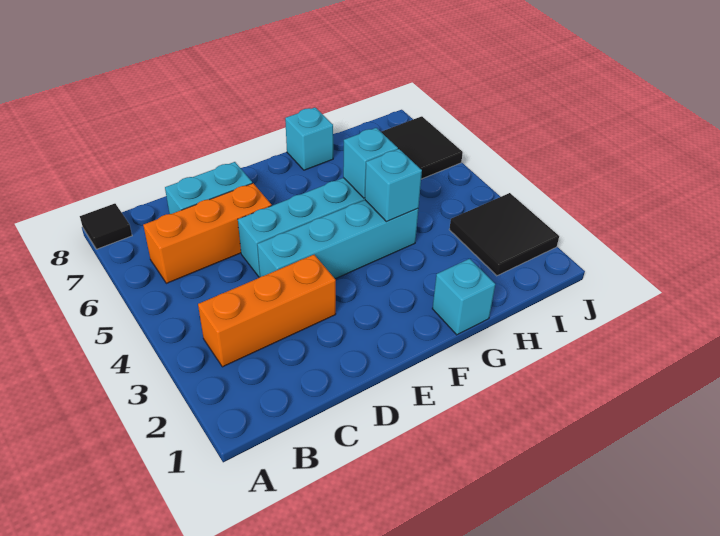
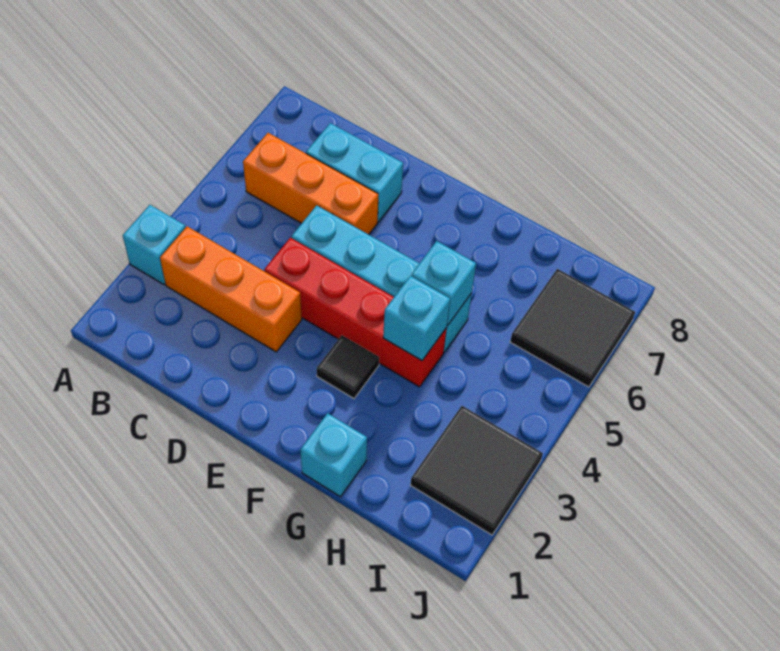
black tile A8 level 1 -> black tile F3 level 1
cyan brick D4:G4 level 1 -> red brick D4:G4 level 1
cyan brick G8 level 1 -> cyan brick A3 level 1

